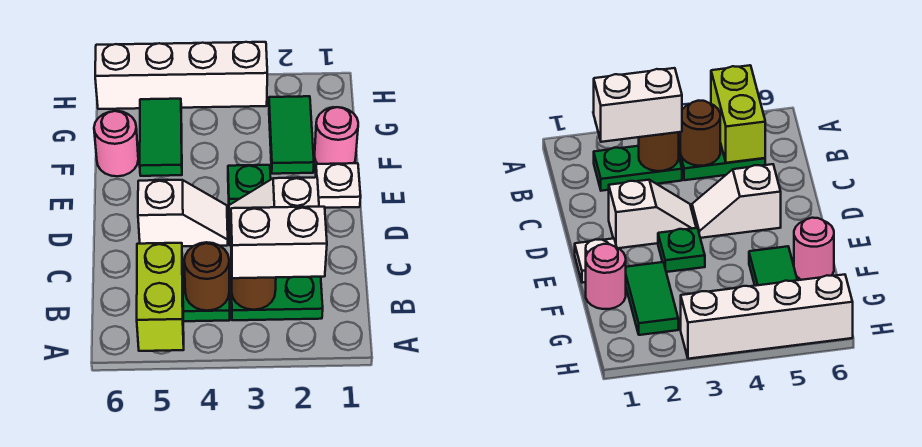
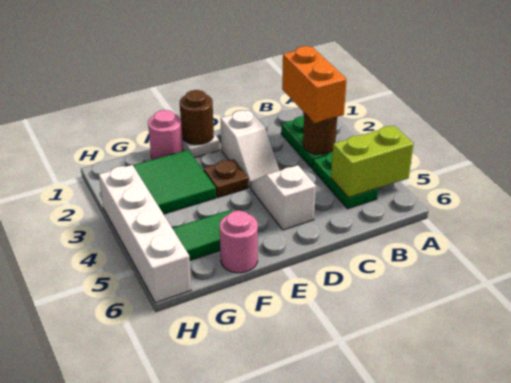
white brick B2:B3 level 3 -> orange brick B2:B3 level 3
brown round brick B4 level 2 -> brown round brick E1 level 2
green plate E3 level 1 -> brown plate E3 level 1
green tile F2:G2 level 1 -> green tile F2:G3 level 1

